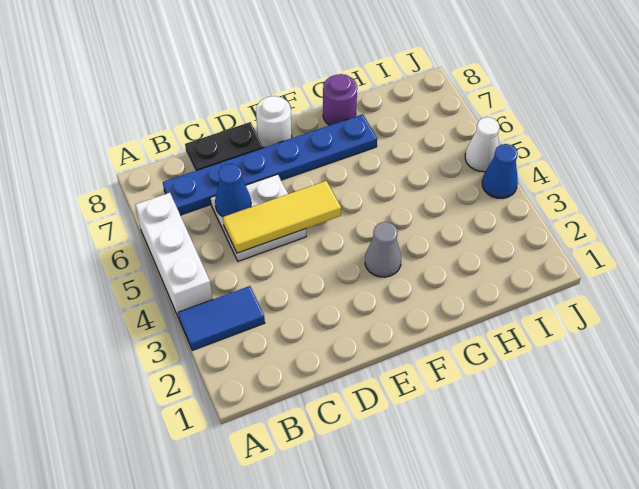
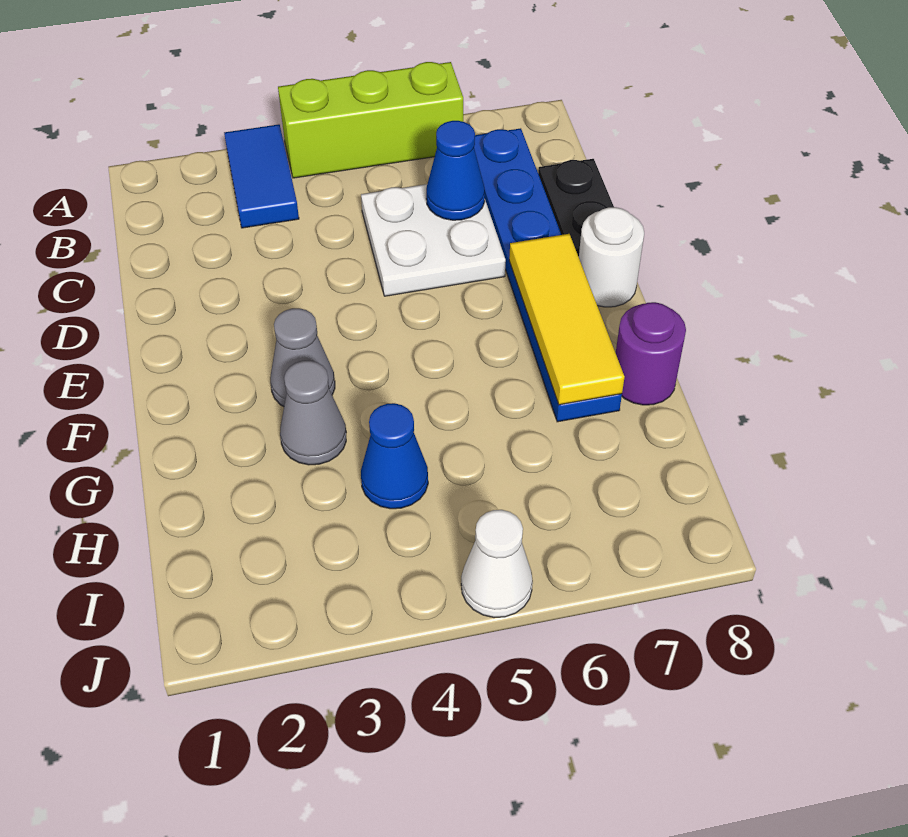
white brick A4:A6 level 1 -> lime brick A4:A6 level 1
yellow tile C5:E5 level 2 -> yellow tile E7:G7 level 2
none -> grey cone G3 level 1
blue cone J4 level 1 -> blue cone H4 level 1

